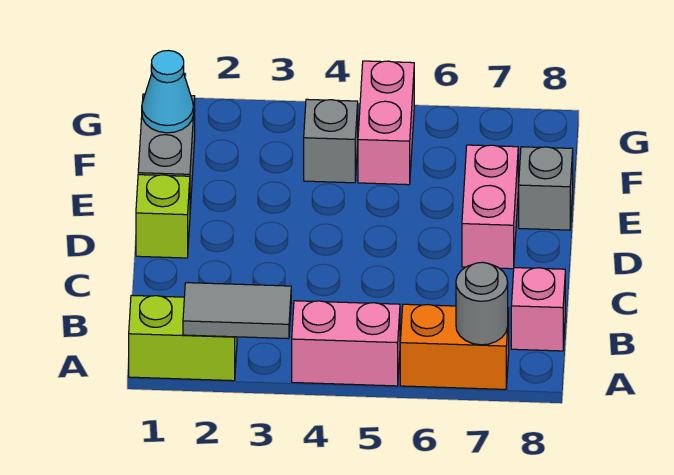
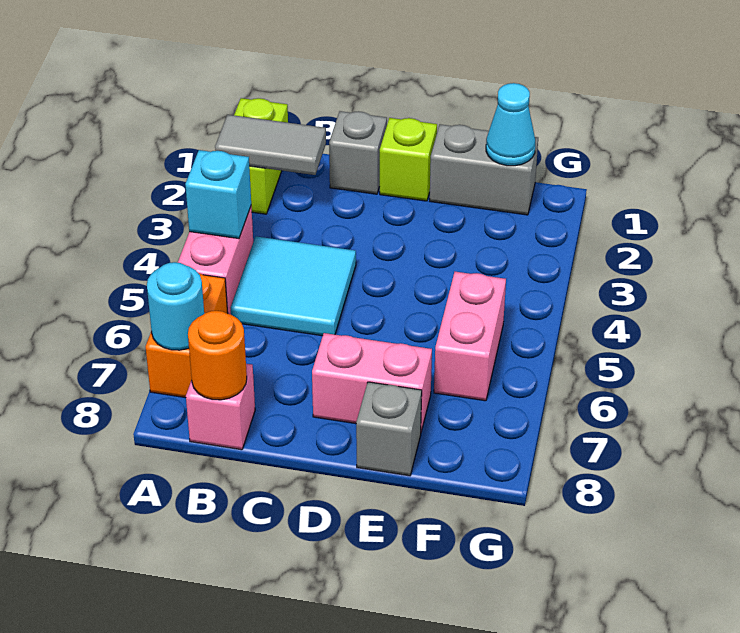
grey tile A2:A3 level 2 -> grey tile A2:B2 level 2
none -> cyan brick A4 level 2
grey round brick A7 level 2 -> cyan round brick A7 level 2
none -> cyan tile B4:C5 level 1
none -> orange round brick B8 level 2
grey brick F4 level 1 -> grey brick C1 level 1
pink brick F5:G5 level 1 -> pink brick F5:F6 level 1

